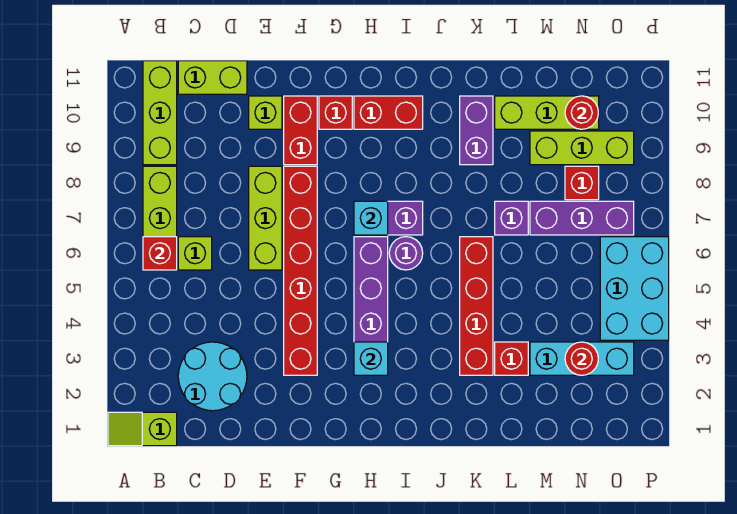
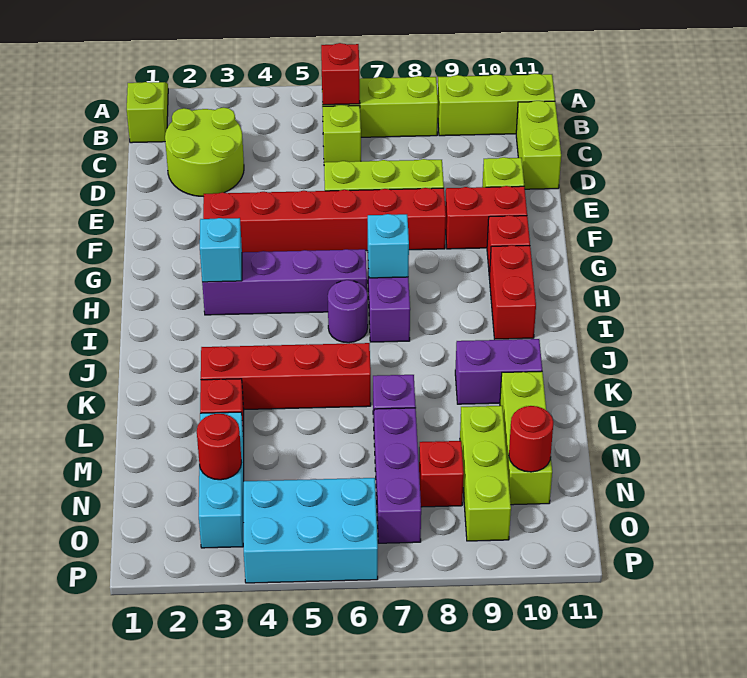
cyan round brick C2:D3 level 1 -> lime round brick C2:D3 level 1

